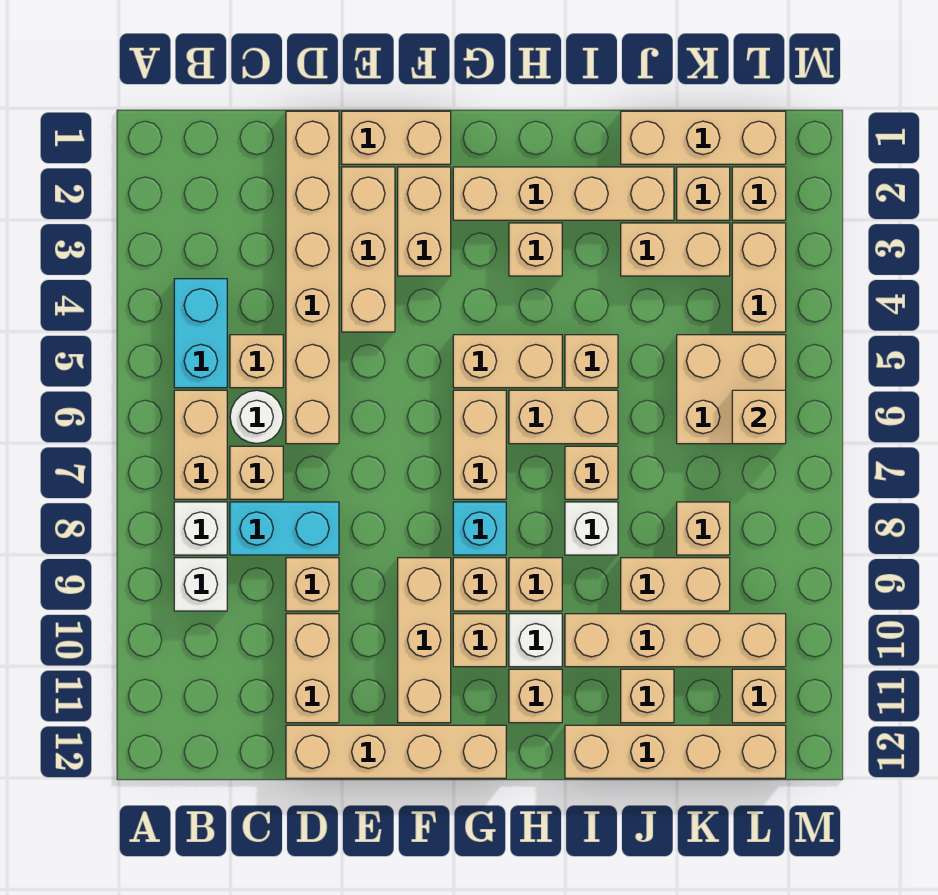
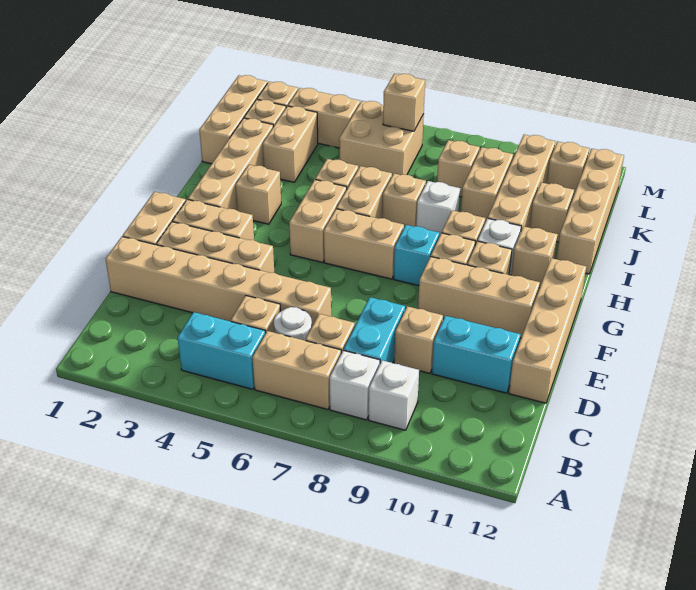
tan brick D10:D11 level 1 -> cyan brick D10:D11 level 1

